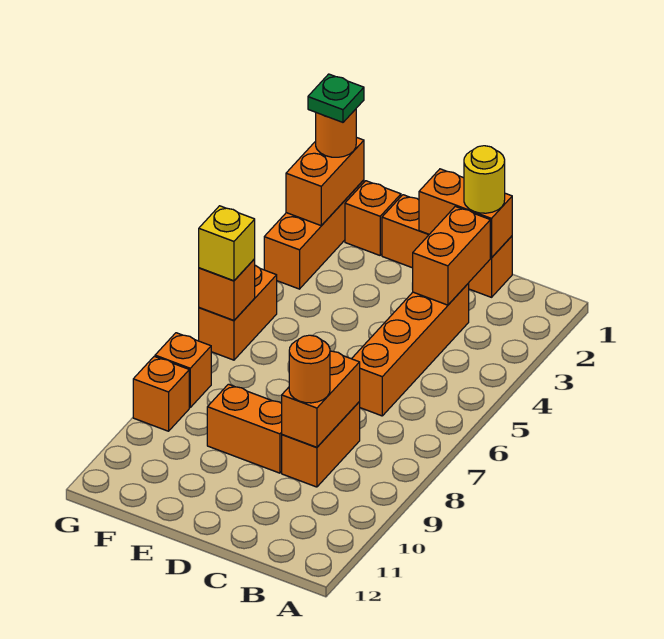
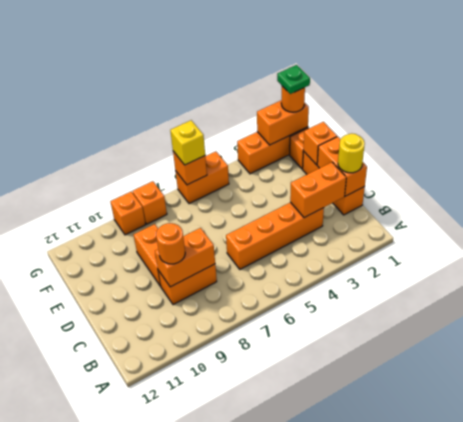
none -> orange brick E1 level 2

